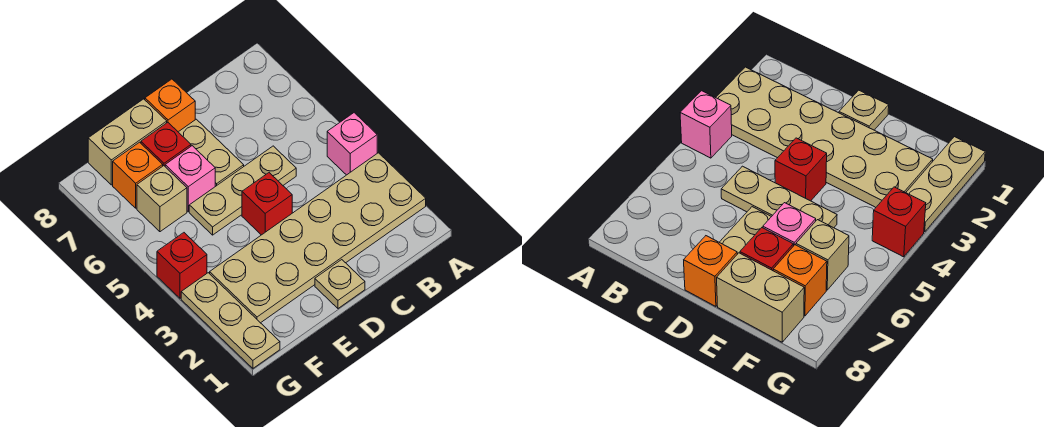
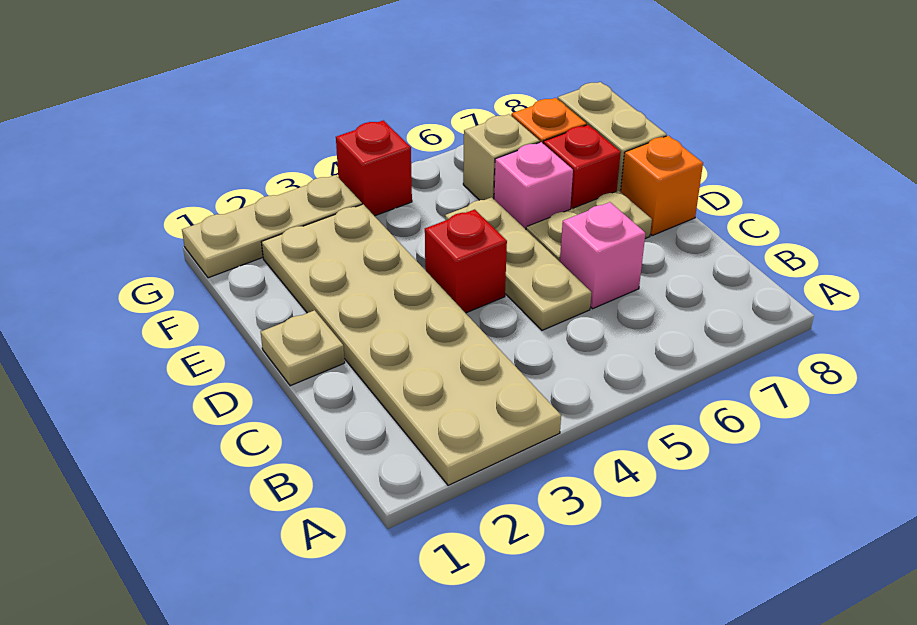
pink brick A4 level 1 -> pink brick C6 level 1

